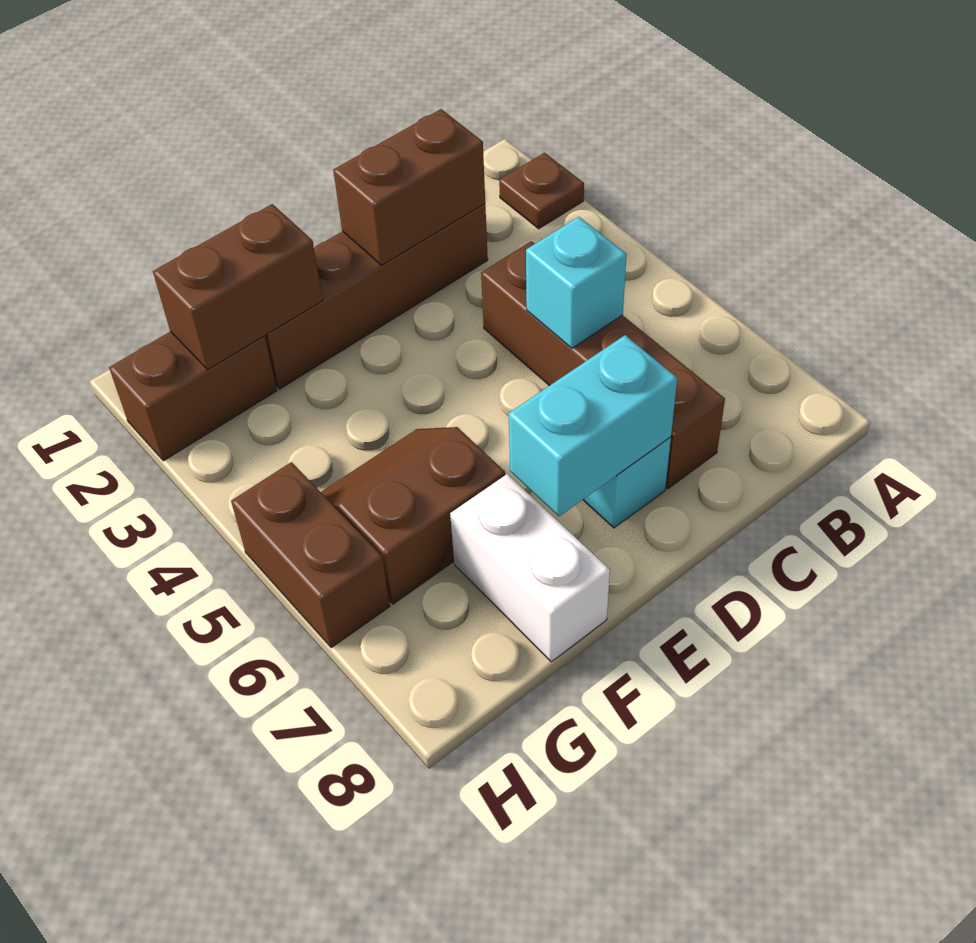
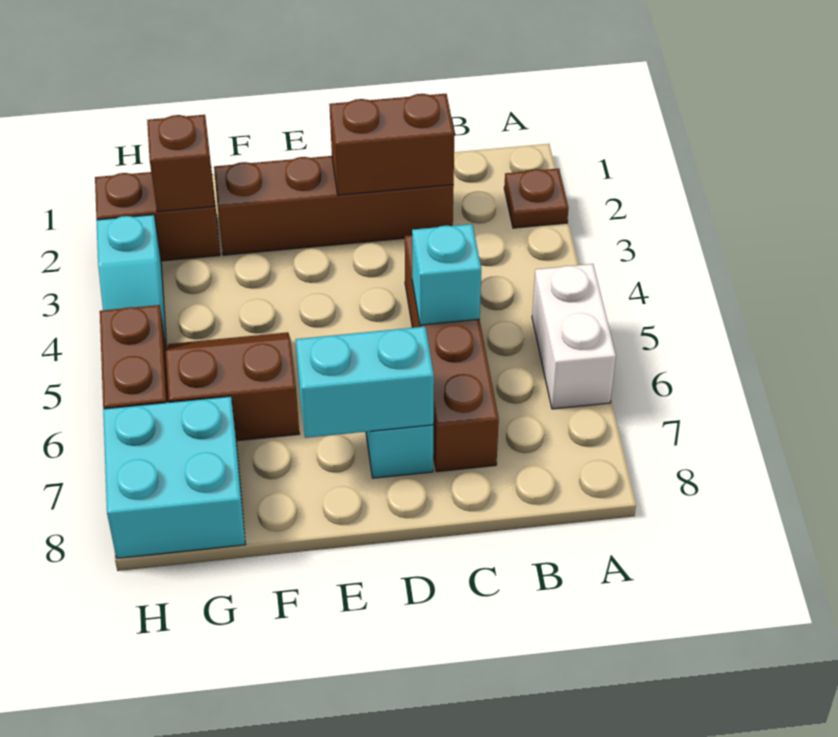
brown brick F2:G2 level 2 -> brown brick G2 level 2
white brick F7:F8 level 1 -> white brick A5:A6 level 1
none -> cyan brick G7:H8 level 1
none -> cyan slope H3:H4 level 1 top 3

